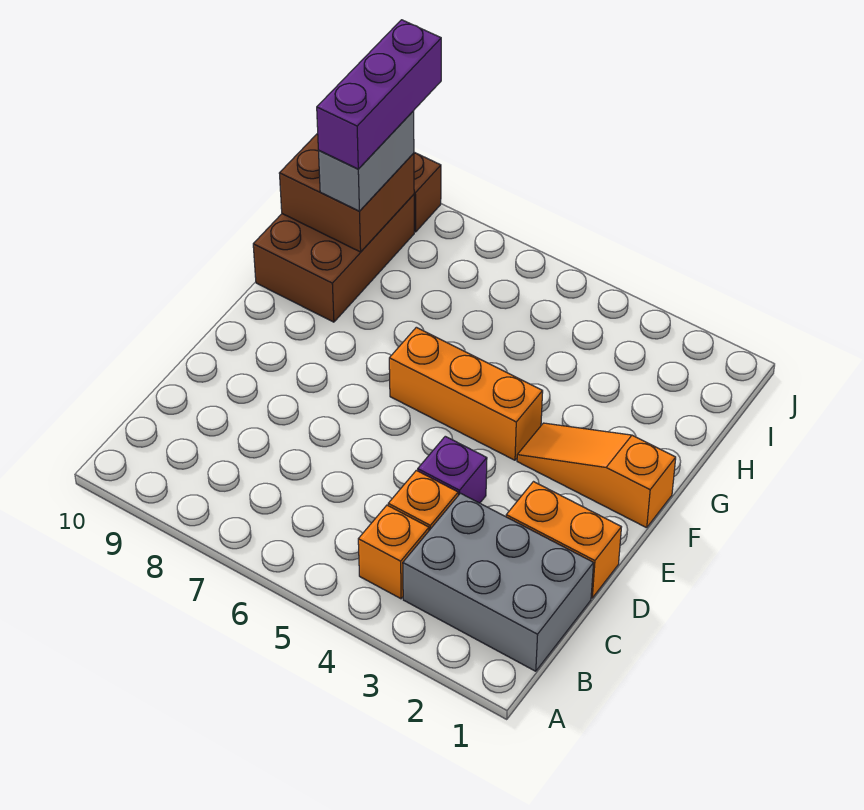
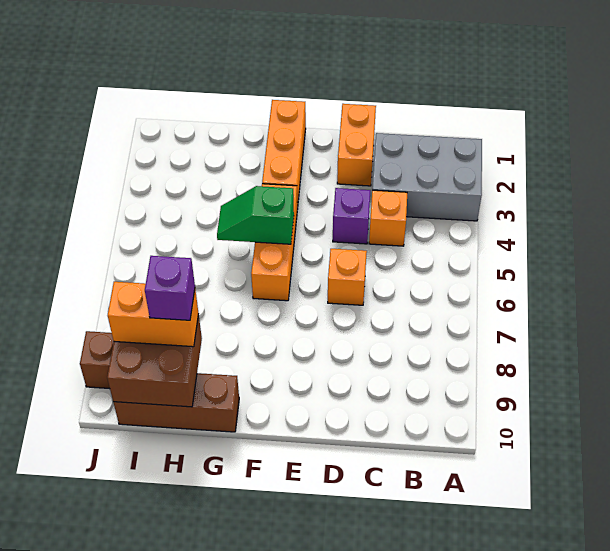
grey brick B1:C3 level 1 -> grey brick A2:C3 level 1
orange brick B4 level 1 -> orange brick D6 level 1
orange slope F1:F3 level 1 top 1 -> orange brick F1:F3 level 1
none -> green slope F5:G5 level 2 top F
brown brick G9:I10 level 1 -> brown brick G10:I10 level 1
grey brick H9:I9 level 3 -> orange brick H9:I9 level 3
purple brick H9:J9 level 4 -> purple brick H9 level 4

